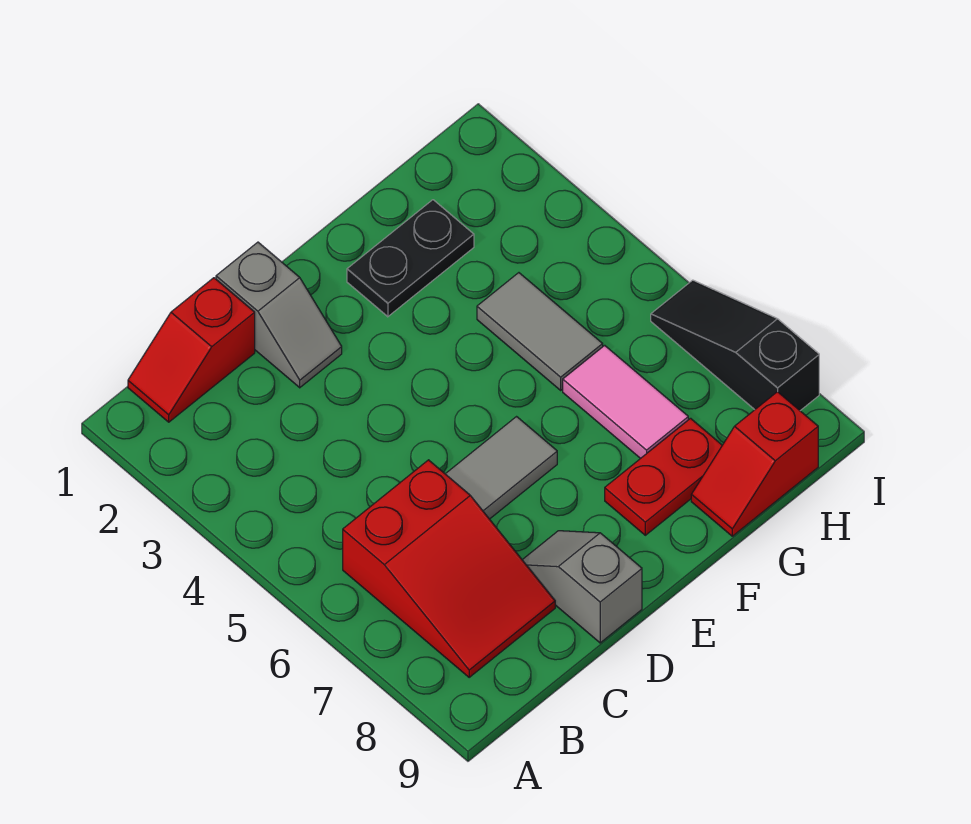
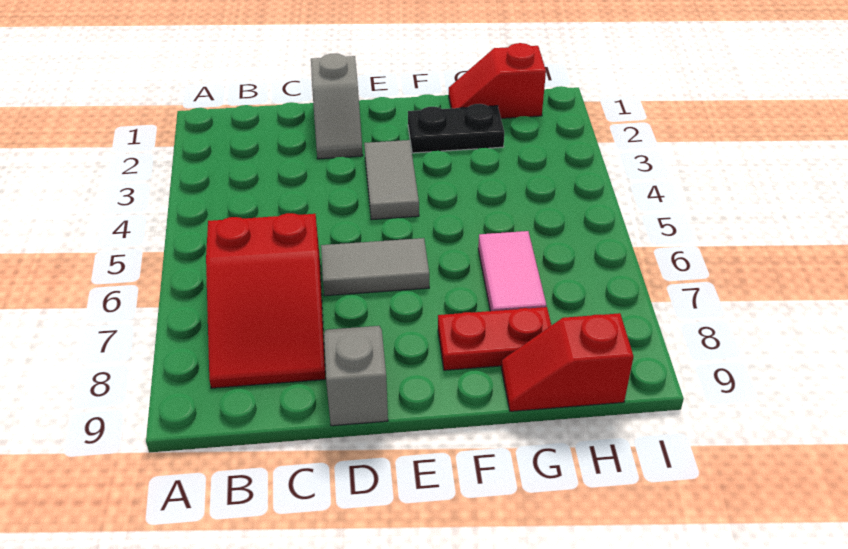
red slope B1:C1 level 1 top C -> red slope G1:H1 level 1 top H
grey tile G4:G5 level 1 -> grey tile E3:E4 level 1
black slope I6:I8 level 1 top 8 -> none

